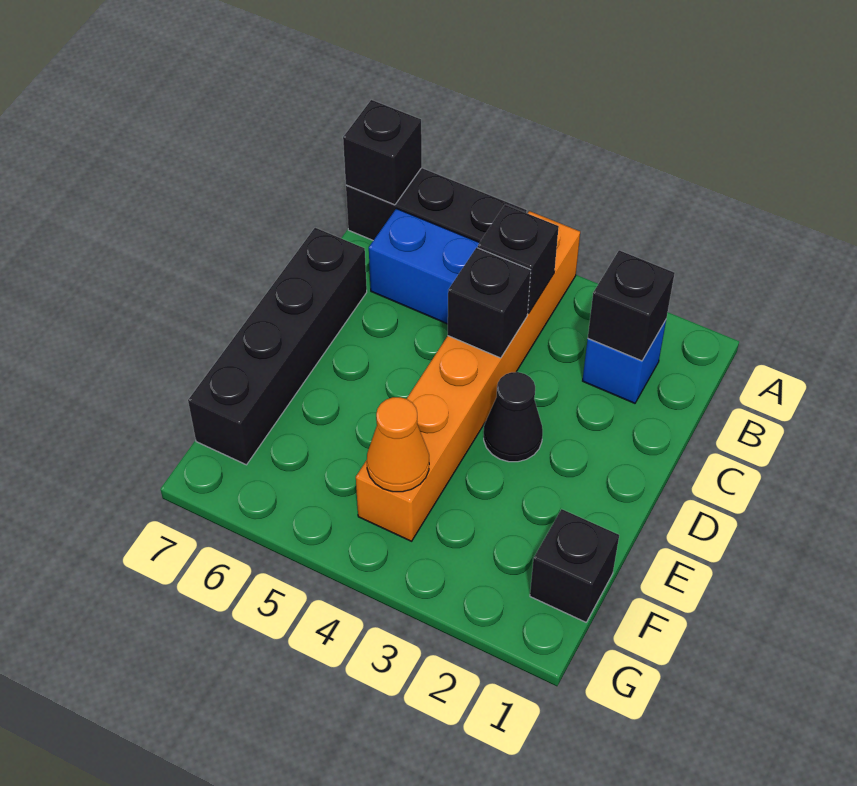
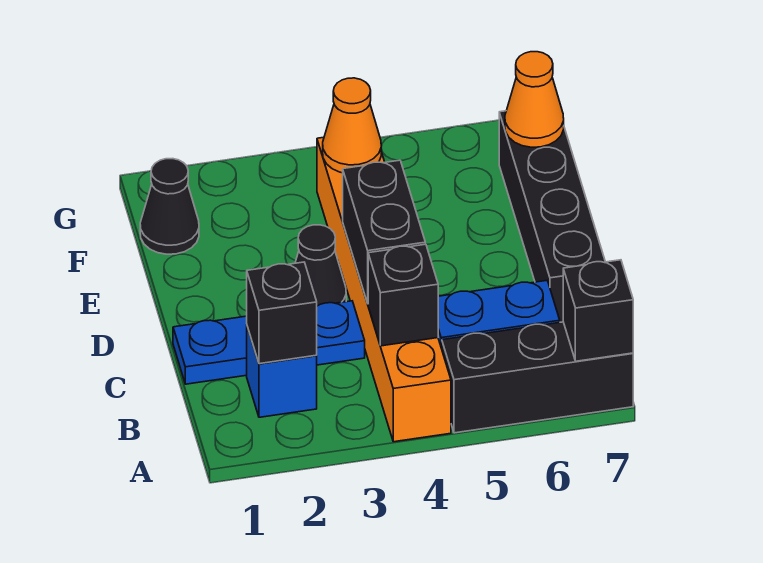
none -> blue plate C1:C3 level 1
black brick C4 level 2 -> black brick C4:D4 level 2
black brick F1 level 1 -> black cone F1 level 1
none -> orange cone F7 level 2

